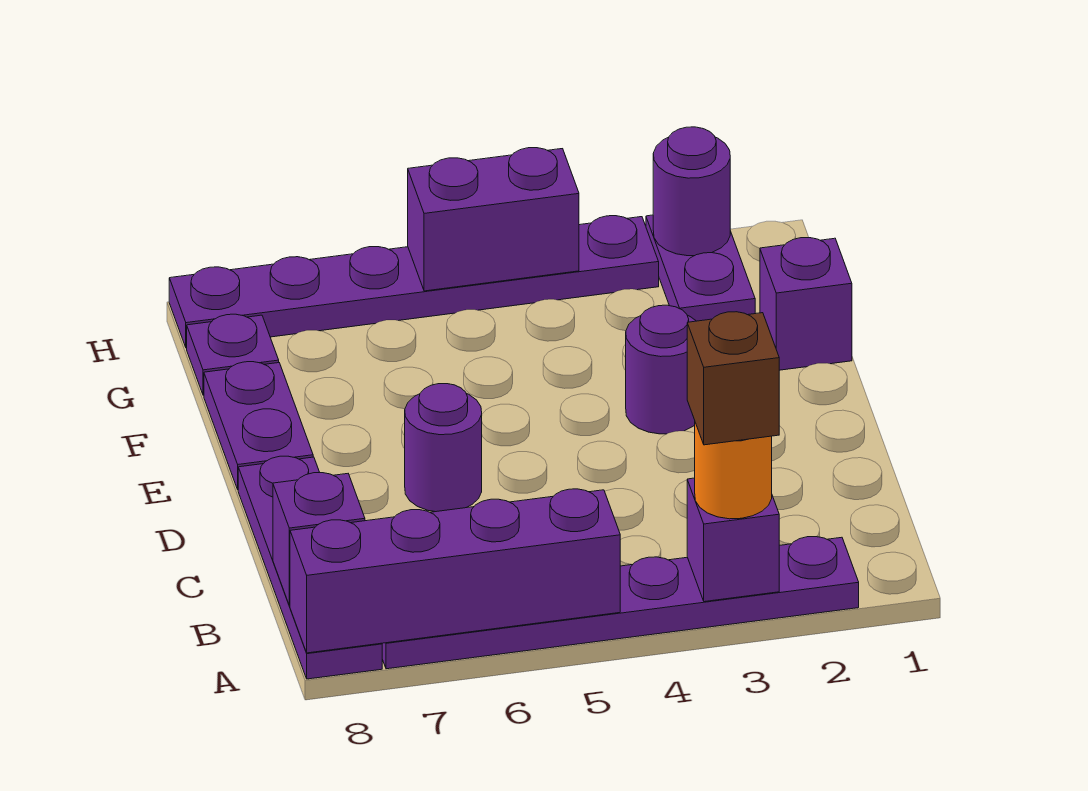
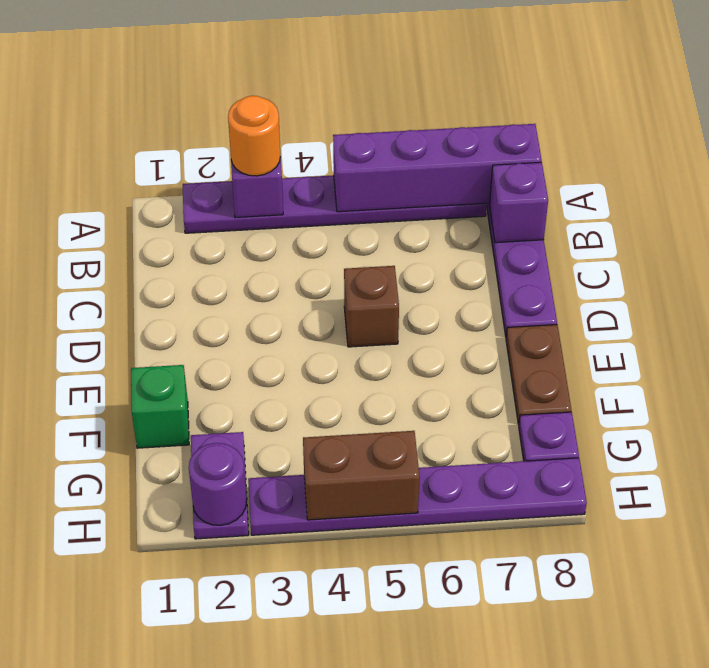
brown brick A3 level 4 -> brown brick D5 level 1
purple round brick D6 level 1 -> none
purple round brick E3 level 1 -> none
purple plate E8:F8 level 1 -> brown plate E8:F8 level 1
purple brick F1 level 1 -> green brick F1 level 1
purple brick H4:H5 level 2 -> brown brick H4:H5 level 2

